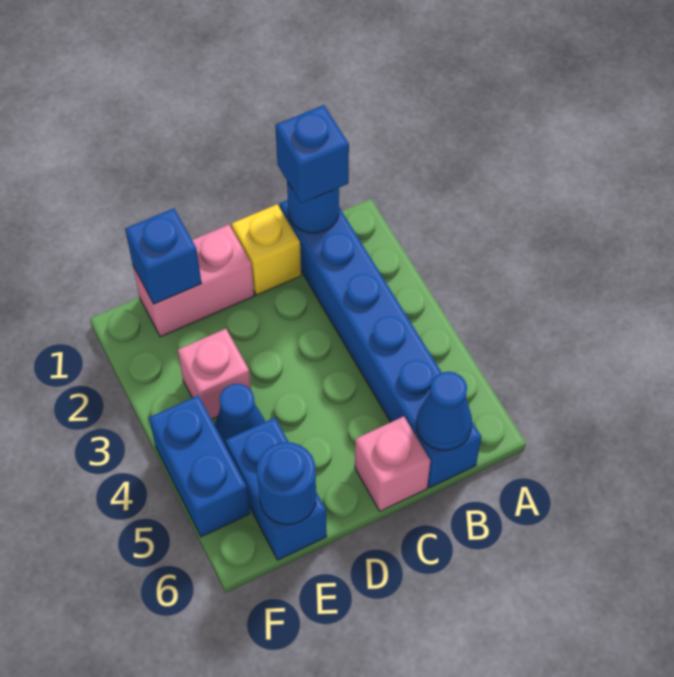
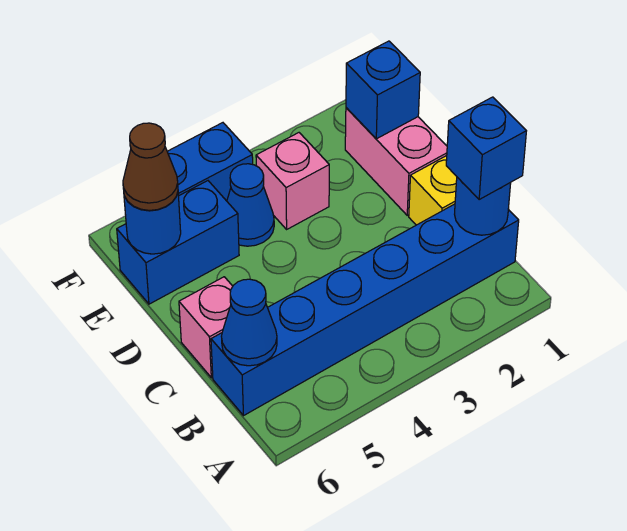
none -> brown cone E6 level 3

